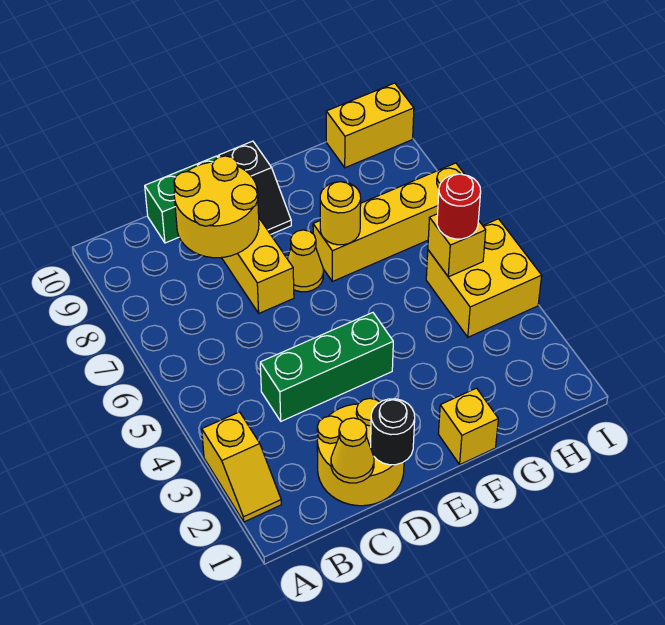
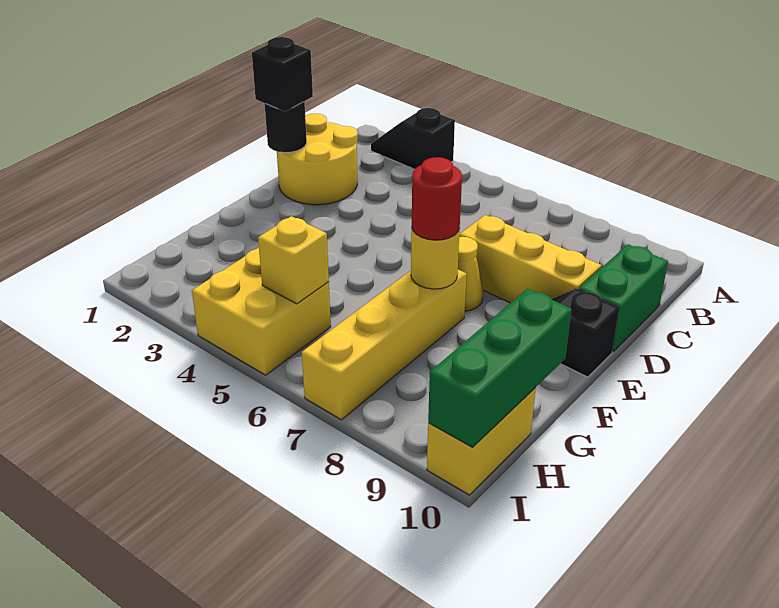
yellow slope A2:A3 level 1 top 3 -> black slope A2:A3 level 1 top 3
yellow cone C1 level 2 -> none
green brick C4:E4 level 1 -> green brick G10:I10 level 2
yellow round brick C8:D9 level 2 -> none
none -> black brick D1 level 3
yellow brick F1 level 1 -> none
red round brick H5 level 3 -> red round brick F7 level 3

